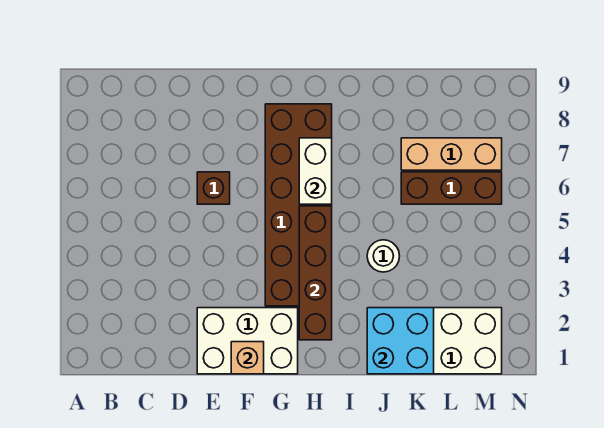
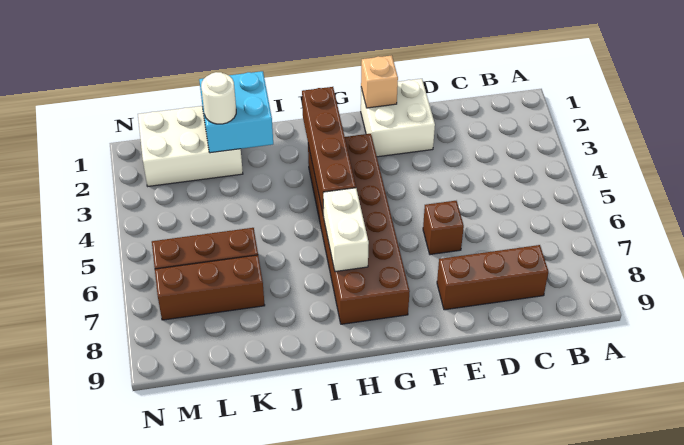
none -> brown brick C8:E8 level 1
white brick E1:G2 level 1 -> white brick E1:F2 level 1
white round brick J4 level 1 -> white round brick K2 level 3
tan brick K7:M7 level 1 -> brown brick K7:M7 level 1

